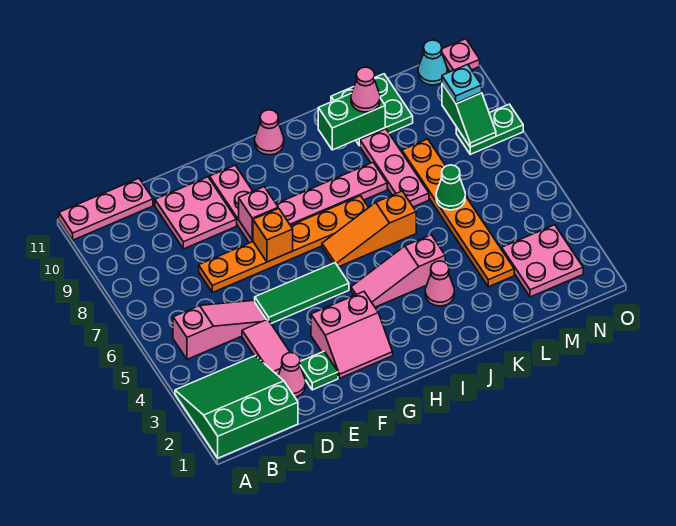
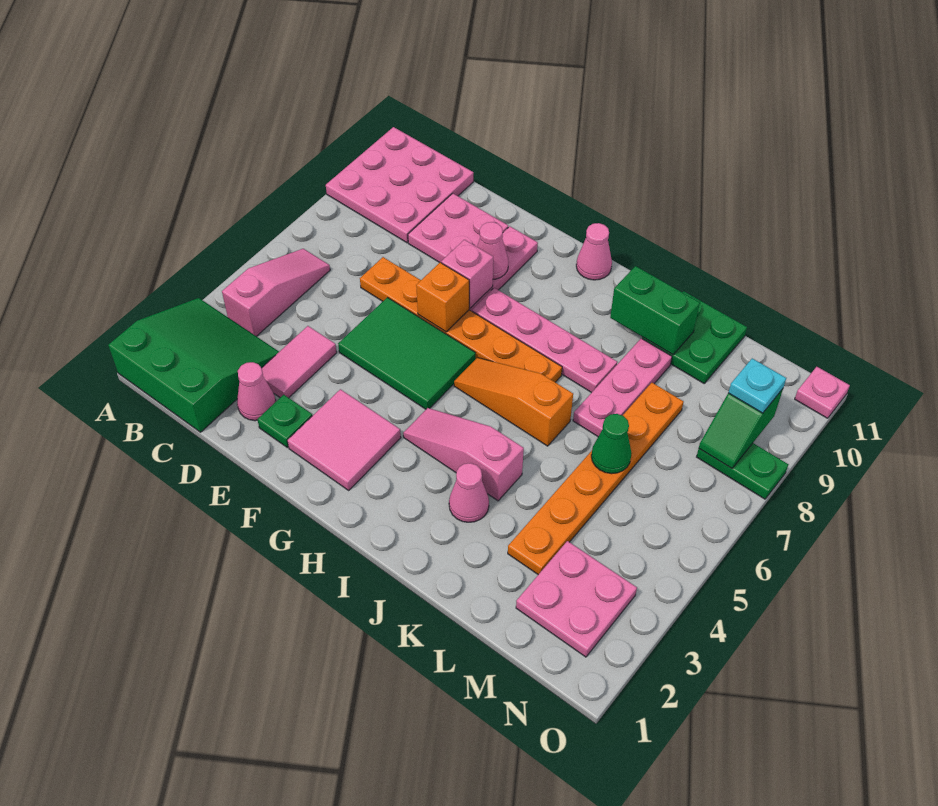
pink plate A11:C11 level 1 -> pink plate A9:C11 level 1
pink slope B5:D5 level 1 top B -> pink slope B4:B6 level 1 top 4
green tile E5:G5 level 1 -> green tile E5:G6 level 1
pink slope F2:G3 level 1 top 3 -> pink tile F2:G3 level 1
pink cone K10 level 3 -> pink cone F9 level 2
cyan cone N11 level 1 -> none

